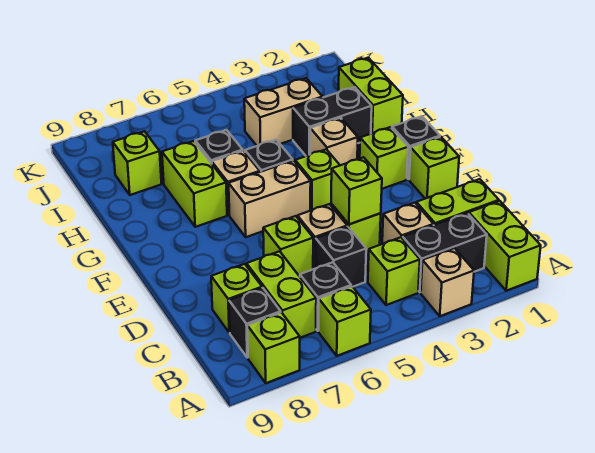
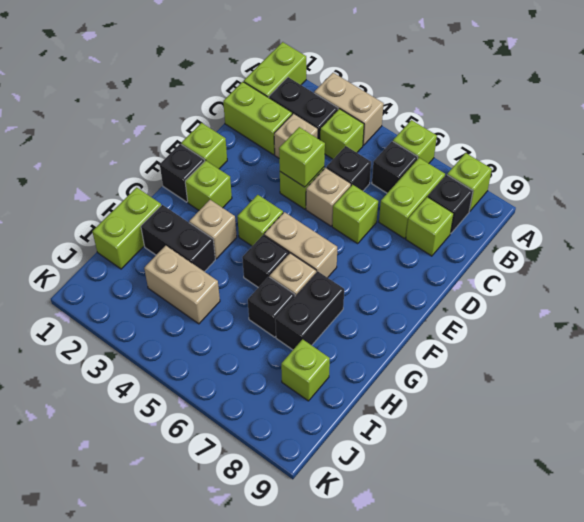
tan brick A3 level 1 -> tan brick A3:A4 level 1
lime brick G7:H7 level 1 -> black brick G7:H7 level 1

